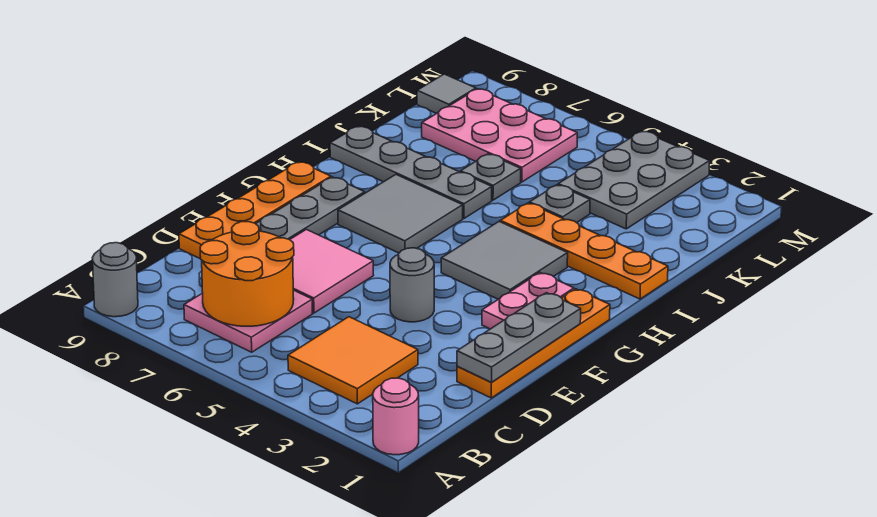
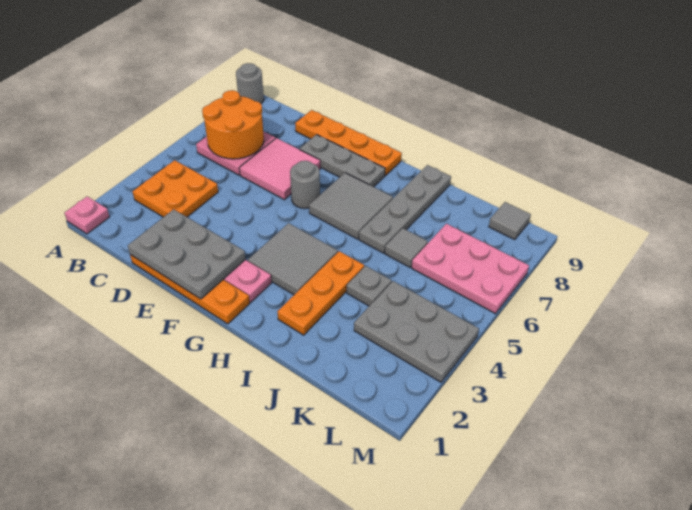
pink round brick A1 level 1 -> pink plate A1 level 1
orange tile B3:C4 level 1 -> orange plate B3:C4 level 1
grey plate D1:F1 level 2 -> grey plate D1:F2 level 2
grey round brick E4 level 1 -> grey round brick F6 level 1
orange plate I1:I4 level 1 -> orange plate I2:I4 level 1
grey plate J6 level 1 -> grey tile J6 level 1
pink plate K6:L8 level 1 -> pink plate K6:M7 level 1

